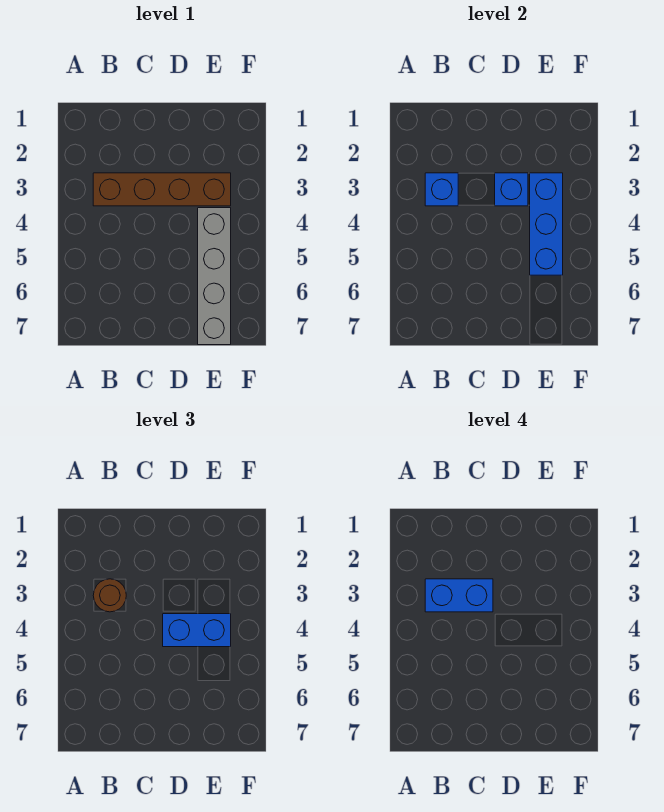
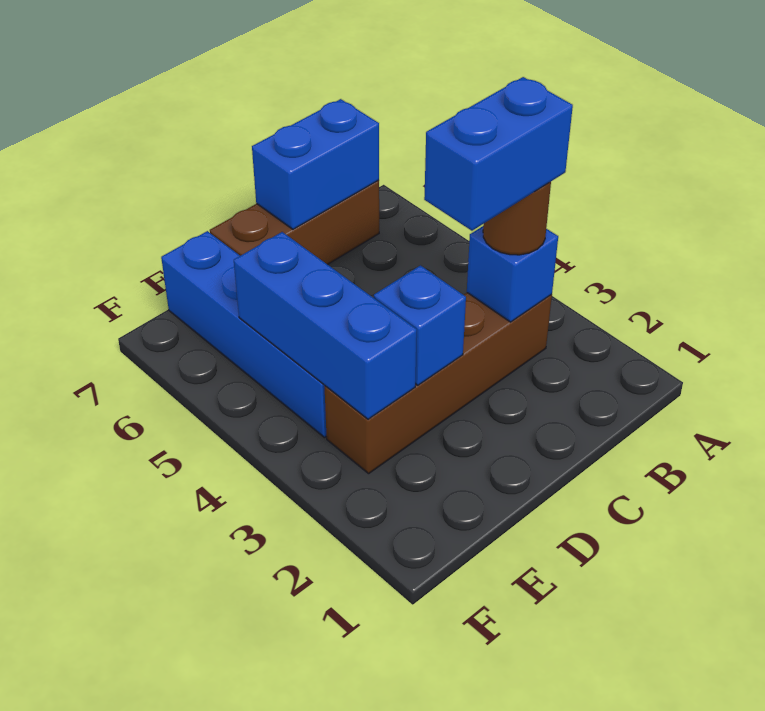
none -> brown brick B7:D7 level 1
blue brick D4:E4 level 3 -> blue brick B7:C7 level 2
grey brick E4:E7 level 1 -> blue brick E4:E7 level 1

